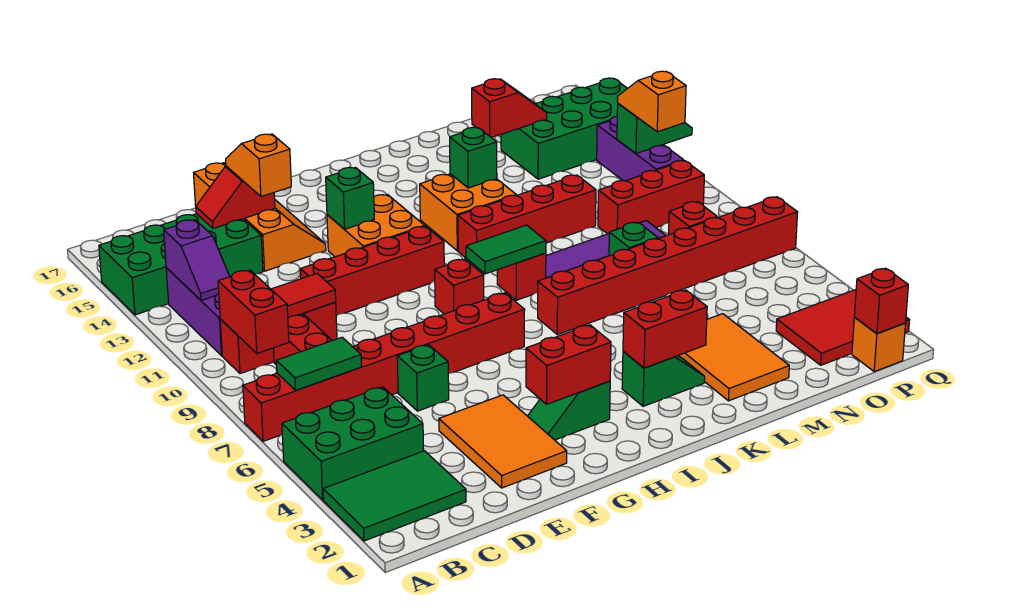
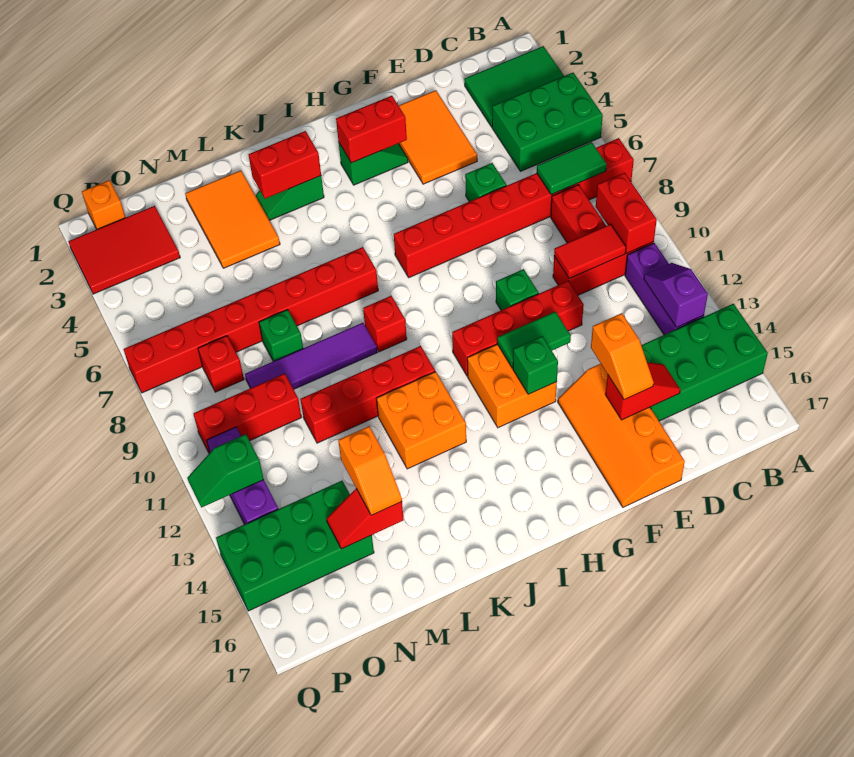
red brick H9 level 1 -> none
green tile I9:J9 level 2 -> green tile F12:G12 level 2
green brick K13 level 2 -> green brick F10 level 1
red brick P1 level 2 -> none
orange slope P11:P12 level 3 top 11 -> orange slope M14:M15 level 3 top 14

